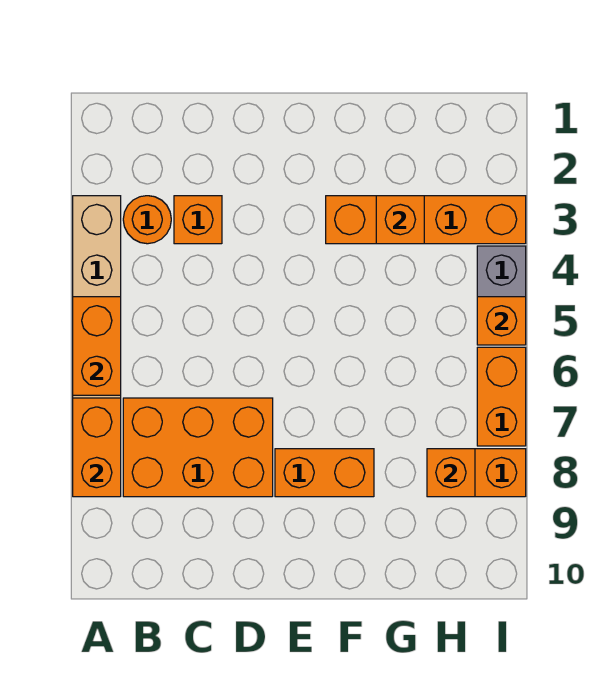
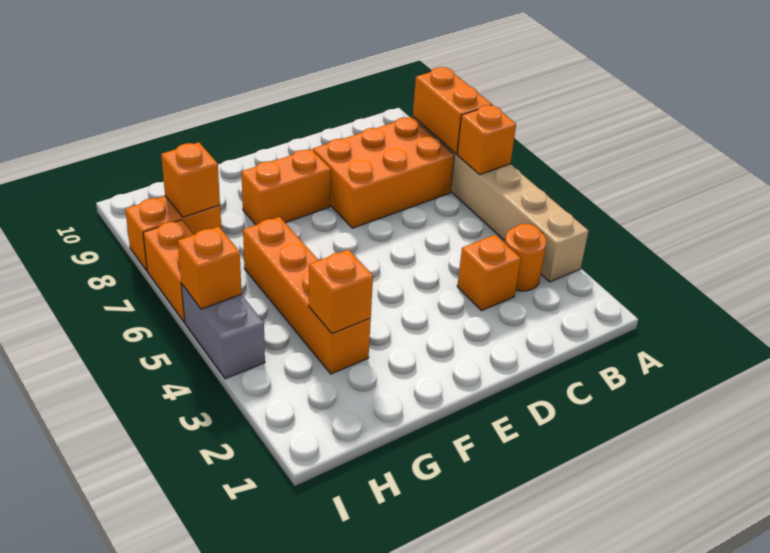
orange brick A5:A6 level 2 -> orange brick A6 level 2
orange brick F3:I3 level 1 -> orange brick G3:G6 level 1

